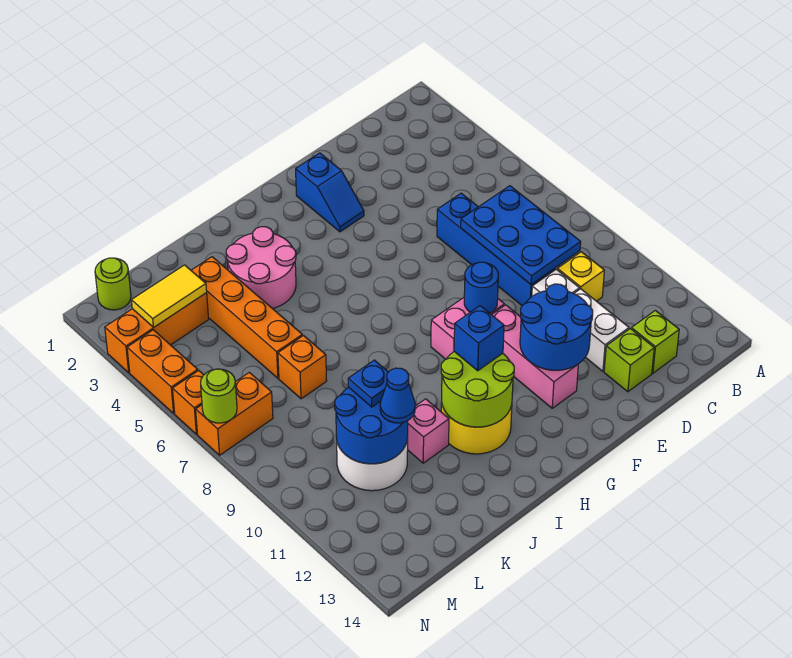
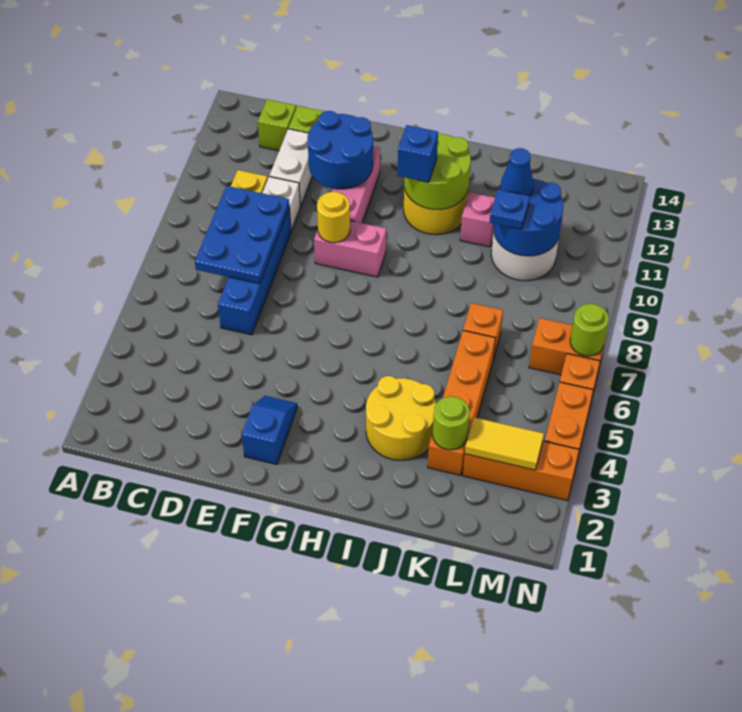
blue round brick F9 level 2 -> yellow round brick F9 level 2
pink round brick I3:J4 level 1 -> yellow round brick I3:J4 level 1
lime round brick M1 level 1 -> lime round brick K3 level 2

